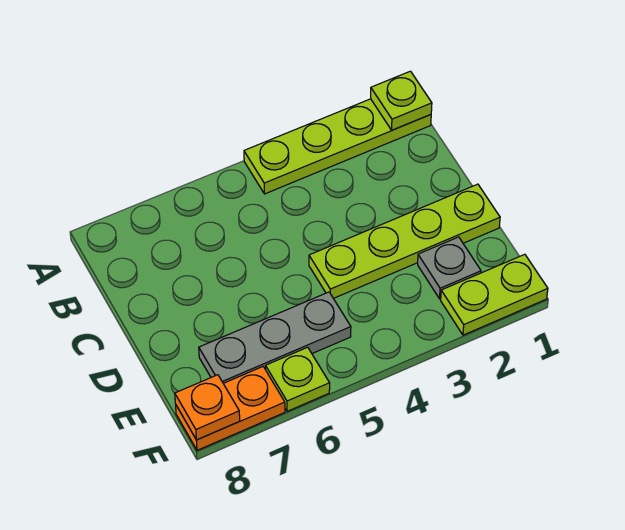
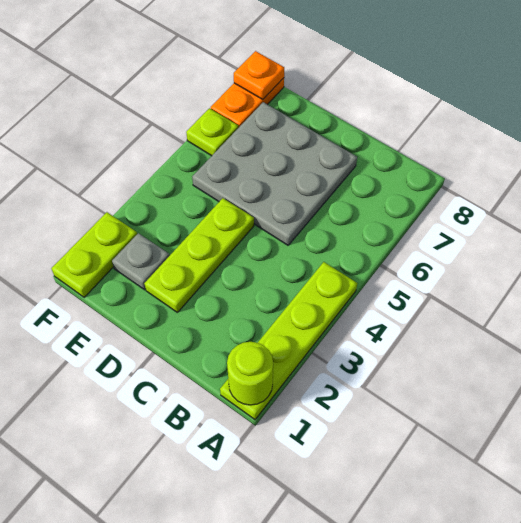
lime plate A1 level 2 -> lime round brick A1 level 2
lime plate D1:D4 level 1 -> lime plate D2:D4 level 1
grey plate E5:E7 level 1 -> grey plate C5:E7 level 1

